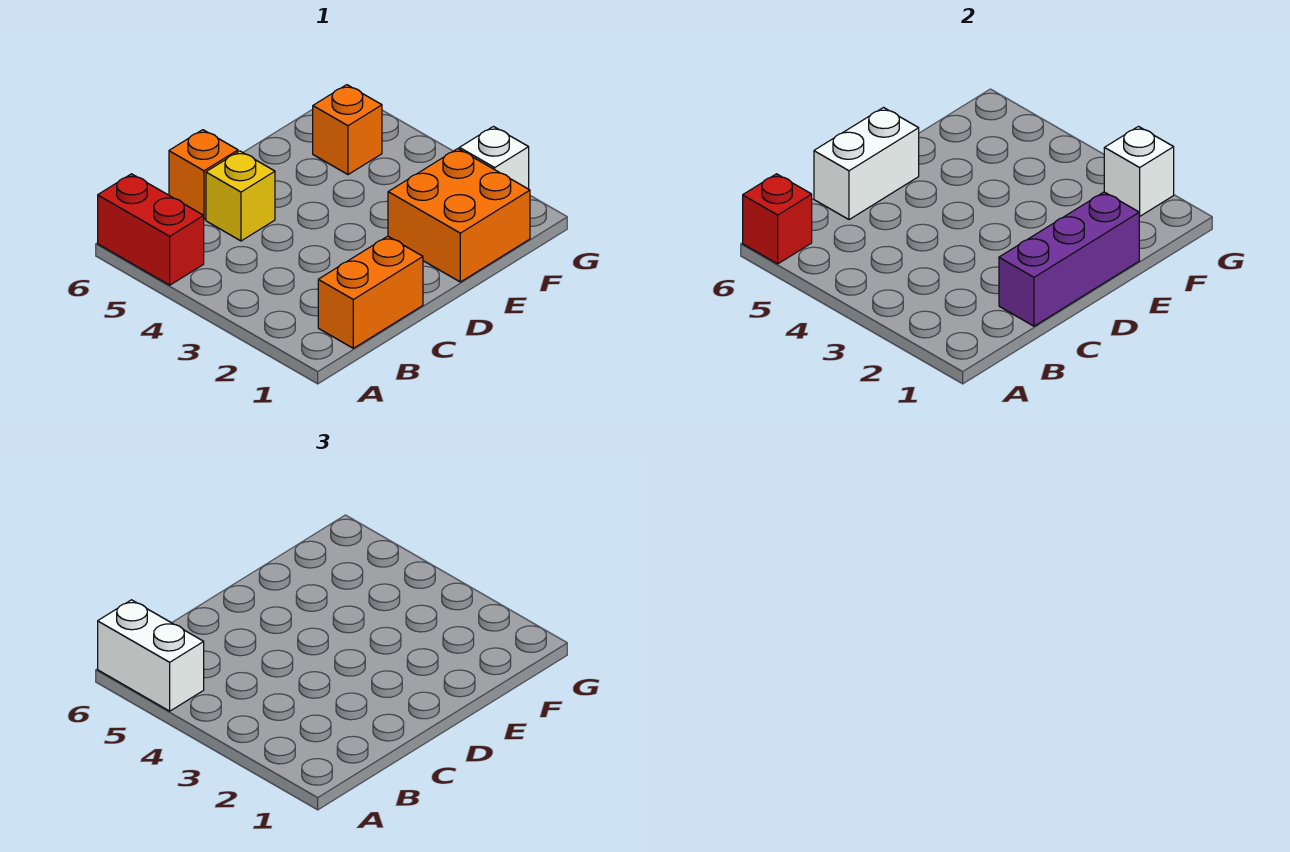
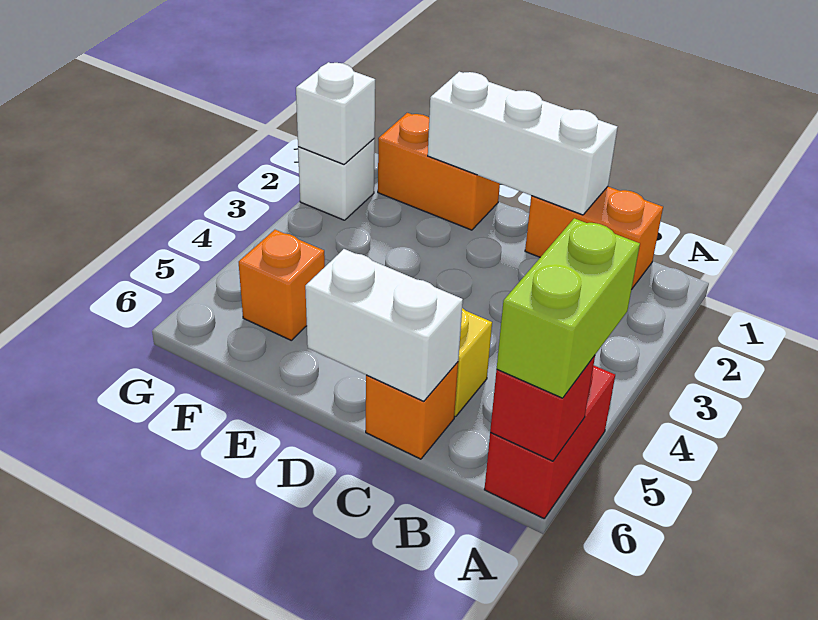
white brick A5:A6 level 3 -> lime brick A5:A6 level 3
purple brick C1:E1 level 2 -> white brick C1:E1 level 2
orange brick E1:F2 level 1 -> orange brick E1:F1 level 1

